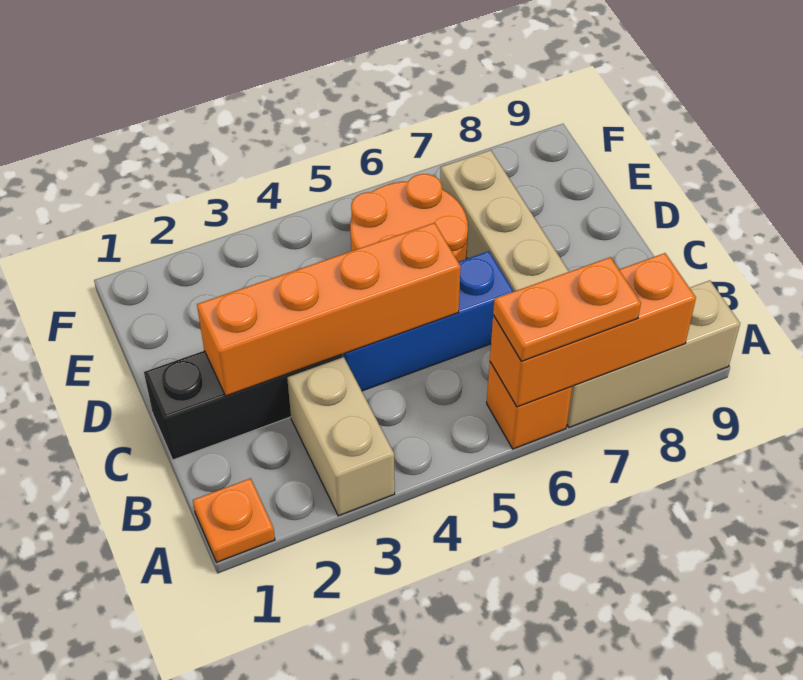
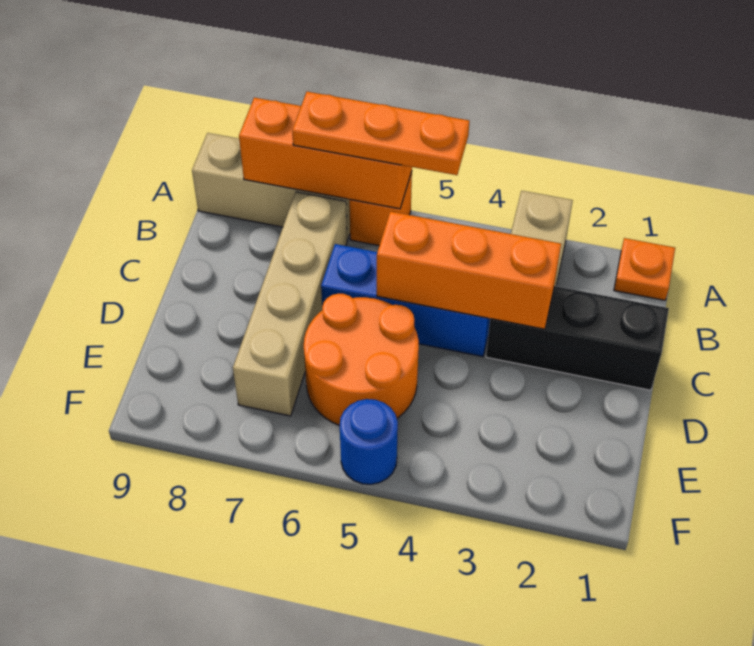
orange plate A6:A7 level 3 -> orange plate A5:A7 level 3
orange brick C2:C5 level 2 -> orange brick C3:C5 level 2
none -> blue round brick F5 level 1

